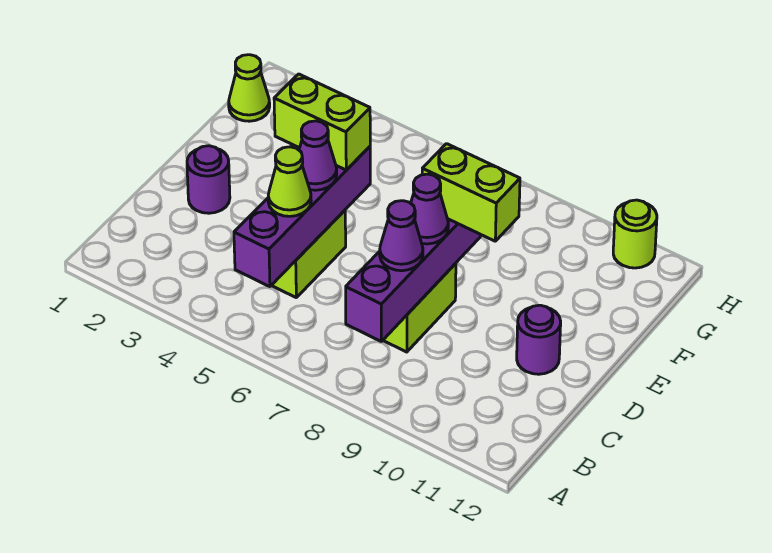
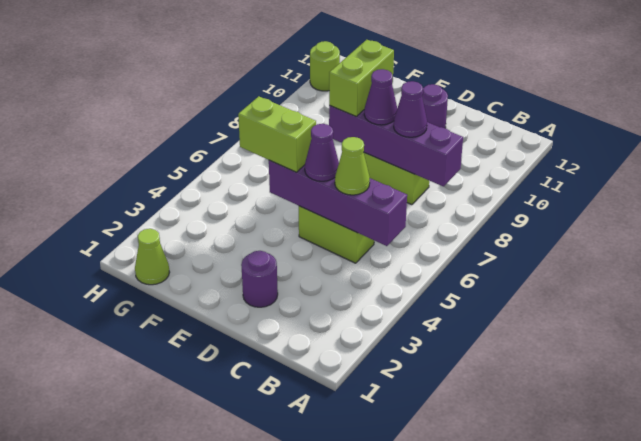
lime brick E4:E5 level 3 -> lime brick E5:F5 level 3

